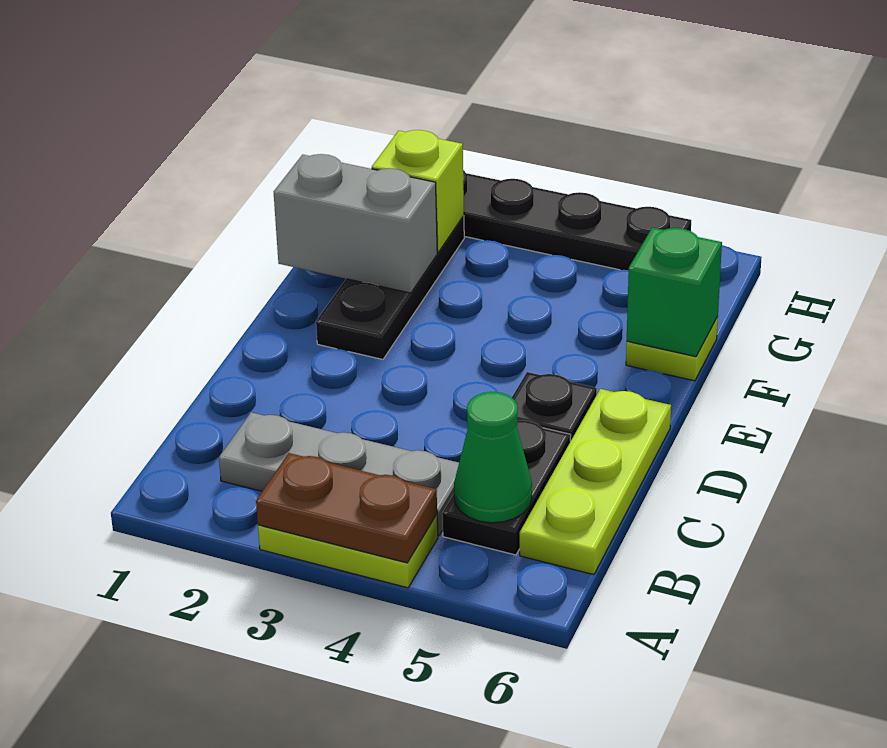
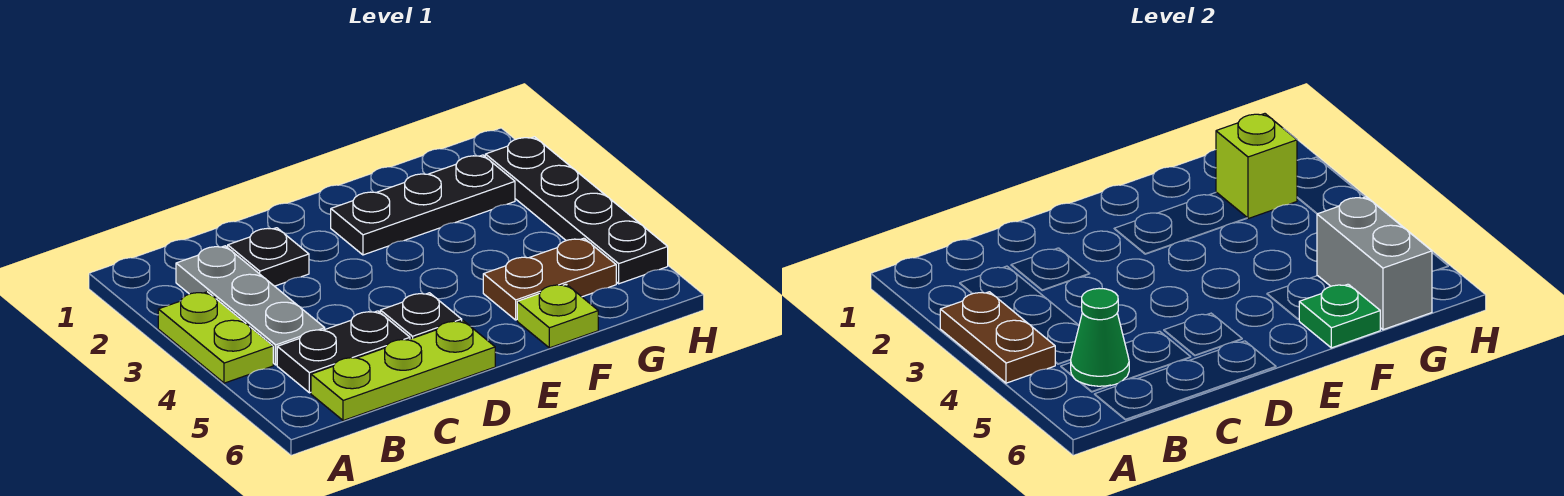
none -> black plate C2 level 1
grey brick F1:F2 level 2 -> grey brick G5:G6 level 2
none -> brown plate F5:G5 level 1
green brick F6 level 2 -> green plate F6 level 2

